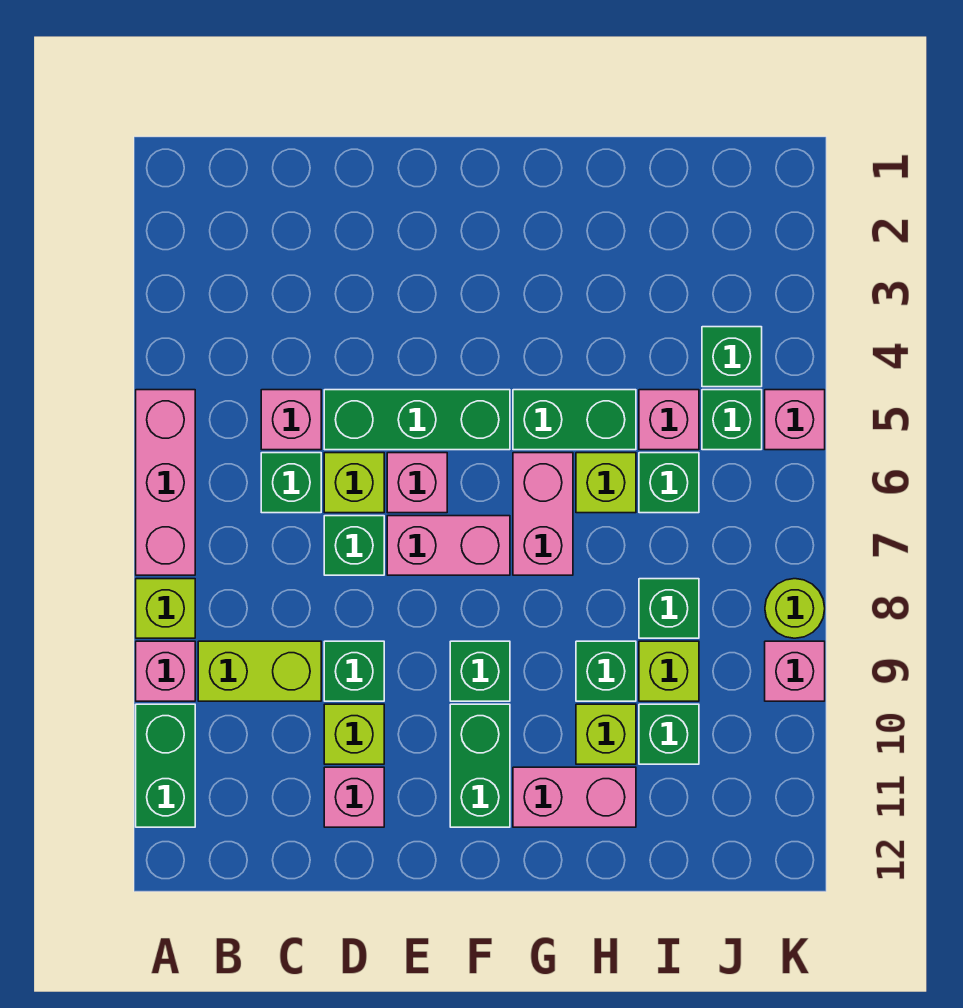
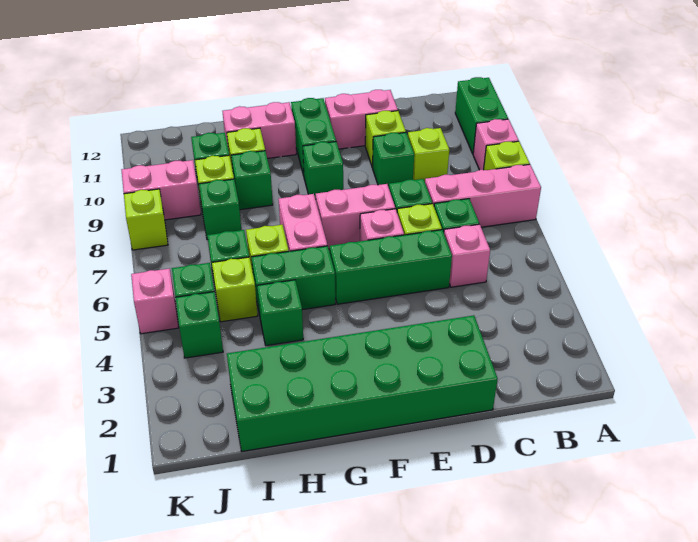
pink brick A5:A7 level 1 -> pink brick A7:C7 level 1
lime brick B9:C9 level 1 -> lime brick C9 level 1
none -> green brick D1:I2 level 1
pink brick D11 level 1 -> pink brick D11:E11 level 1
none -> green brick H4 level 1
pink brick I5 level 1 -> lime brick I5 level 1
lime round brick K8 level 1 -> lime brick K8 level 1
pink brick K9 level 1 -> pink brick J9:K9 level 1

